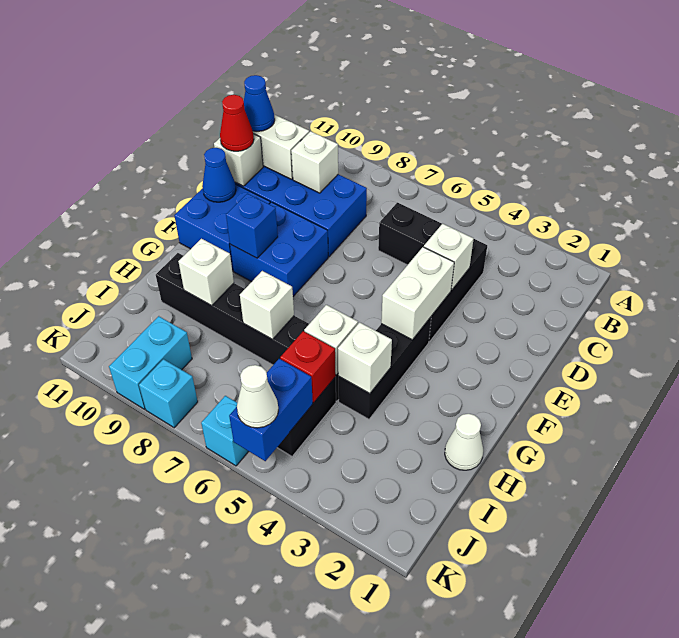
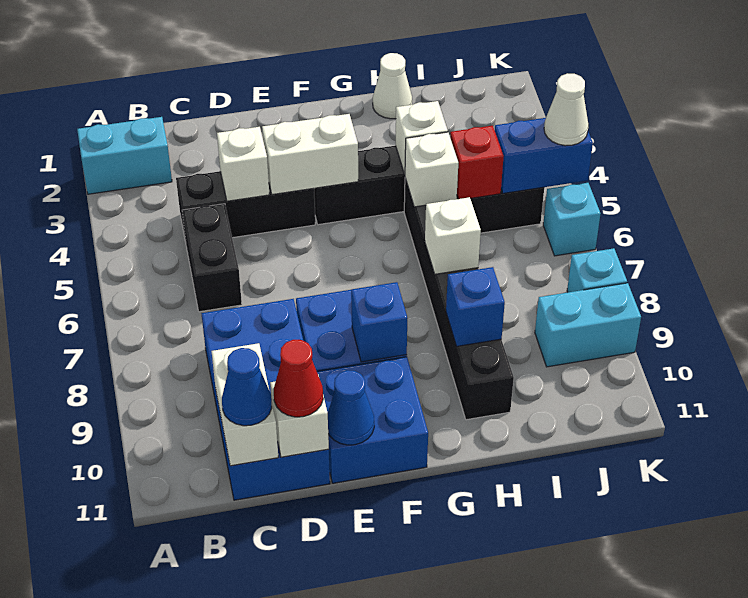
none -> cyan brick A2:B2 level 1
white brick C9 level 2 -> none
white brick H9 level 2 -> blue brick H9 level 2

